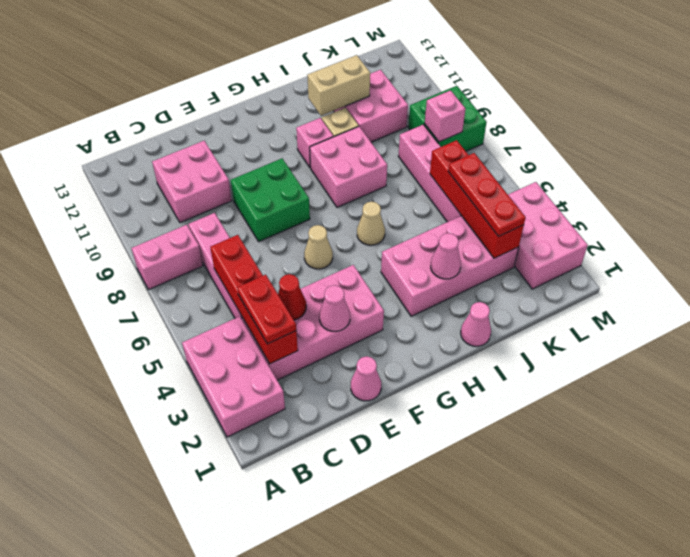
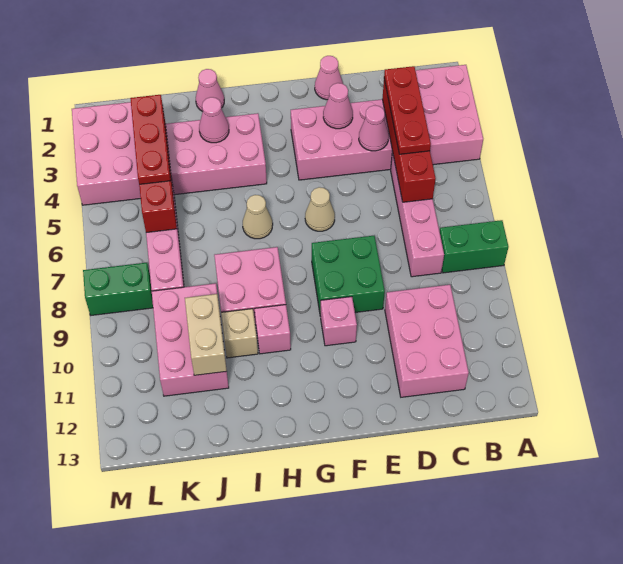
pink brick A8:B8 level 1 -> green brick A8:B8 level 1
red plate C3:C4 level 3 -> red plate C3:C5 level 3
pink brick C10:D11 level 1 -> pink brick C10:D12 level 1
red cone D4 level 2 -> pink cone D4 level 2
tan brick I11:J11 level 2 -> tan brick J10:J11 level 2
pink brick J10:K11 level 1 -> pink brick J9:K11 level 1
green brick L8:M9 level 1 -> green brick L8:M8 level 1
pink brick L8 level 2 -> pink brick F10 level 1

